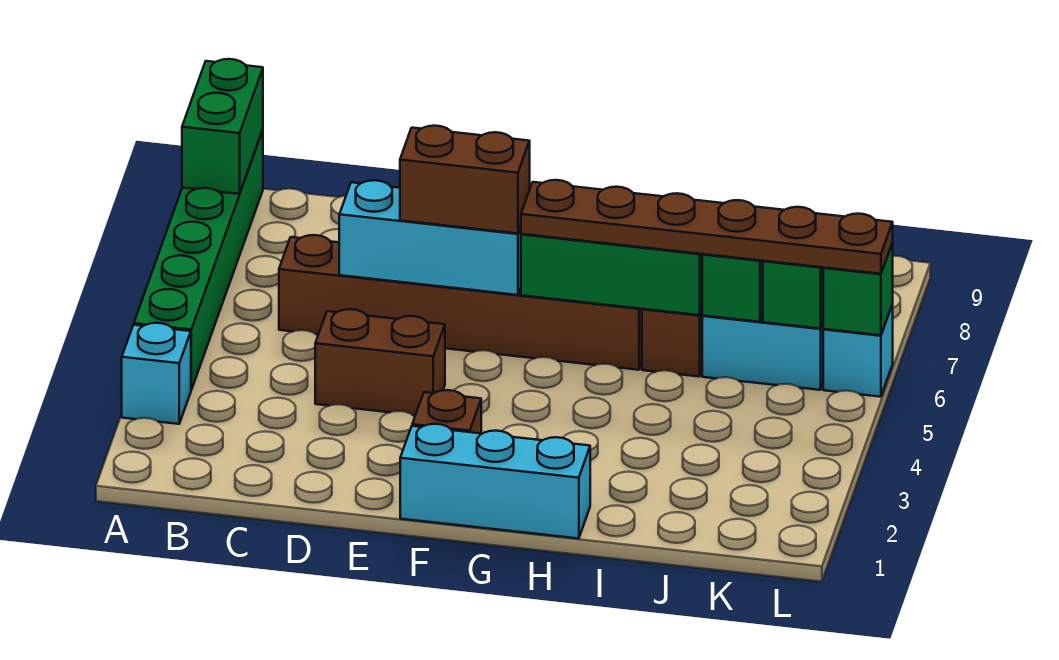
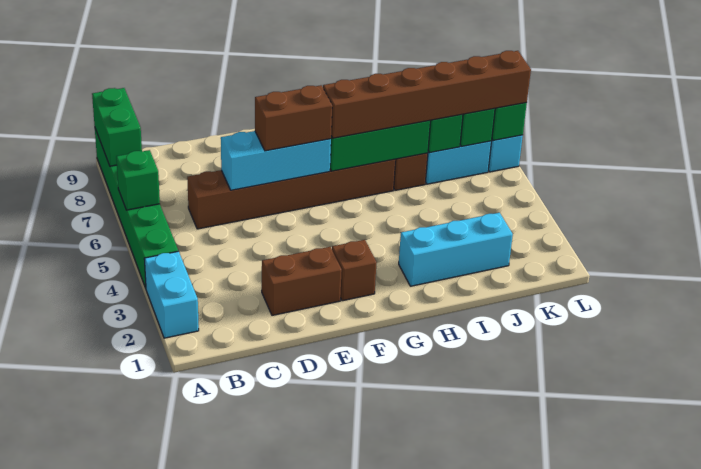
cyan brick A3 level 1 -> cyan brick A2:A3 level 1
none -> green brick A6 level 2
brown brick D4:E4 level 1 -> brown brick D2:E2 level 1
cyan brick F1:H1 level 1 -> cyan brick H2:J2 level 1
brown plate G6:L6 level 3 -> brown brick G6:L6 level 3

